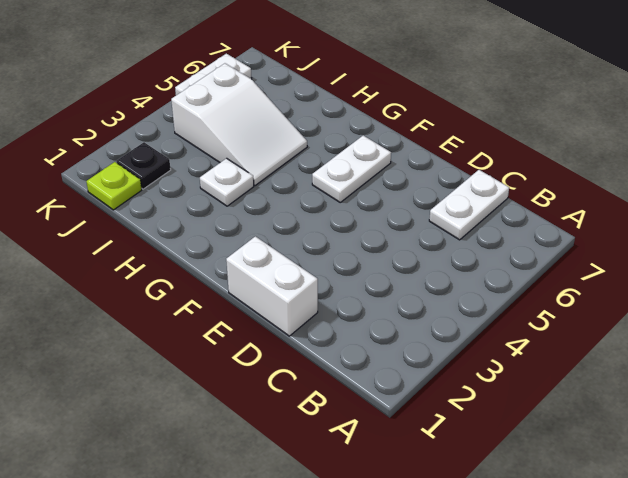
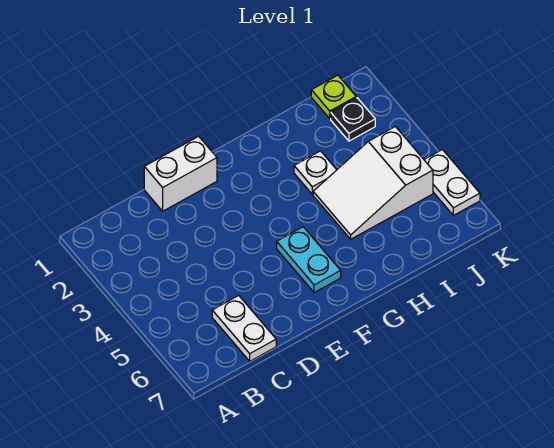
white plate F5:F6 level 1 -> cyan plate F5:F6 level 1

